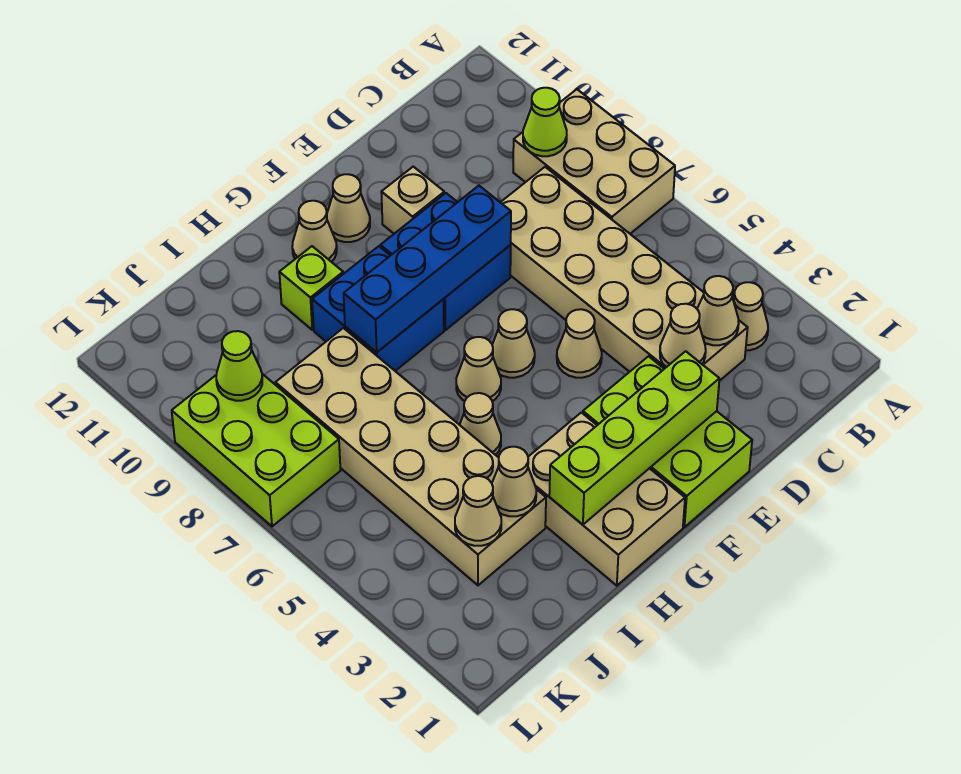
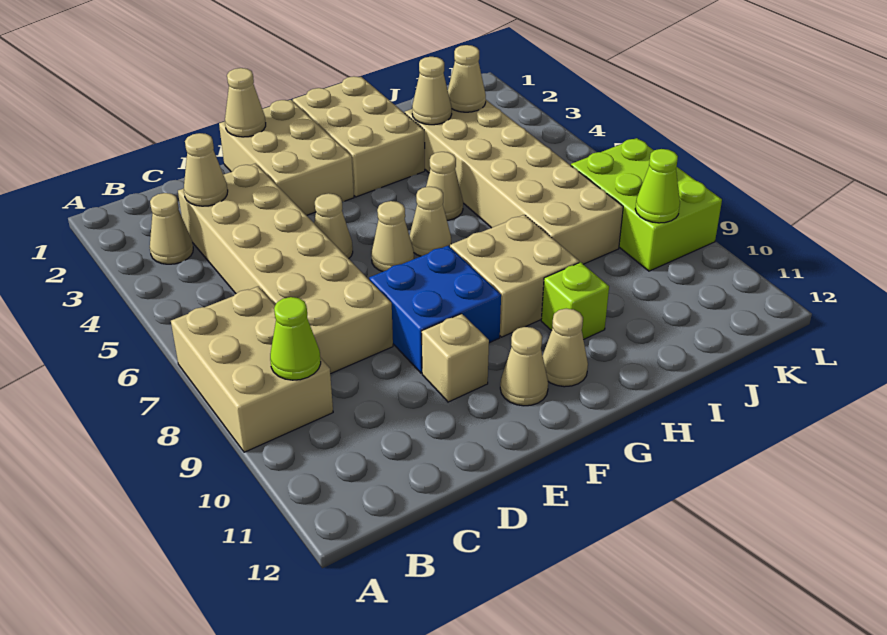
tan cone D3 level 2 -> tan cone E1 level 2
lime brick E1:F3 level 1 -> tan brick E1:F3 level 1
lime brick E2:H2 level 2 -> none
blue brick E8:H8 level 2 -> none
blue brick G8:H9 level 1 -> tan brick G8:H9 level 1

